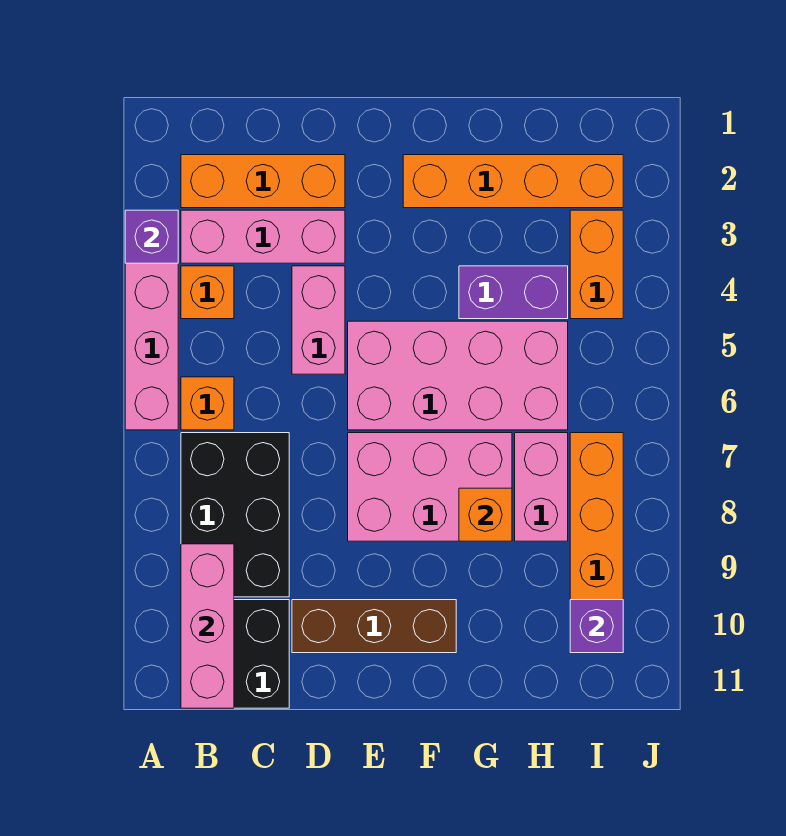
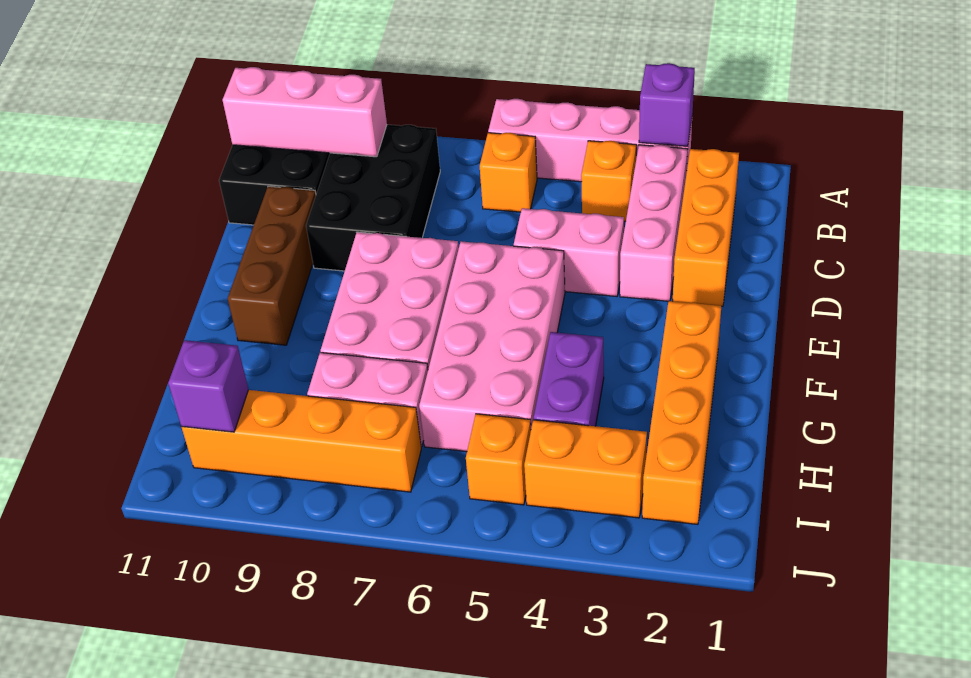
black brick B7:C9 level 1 -> black brick B8:D9 level 1
orange brick G8 level 2 -> orange brick I5 level 1

